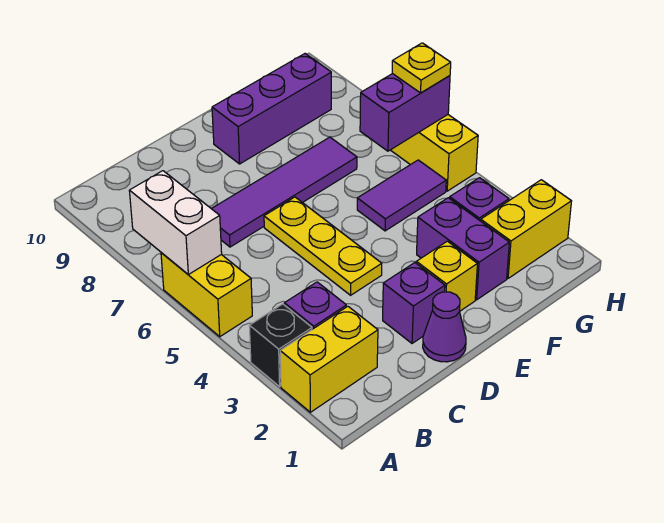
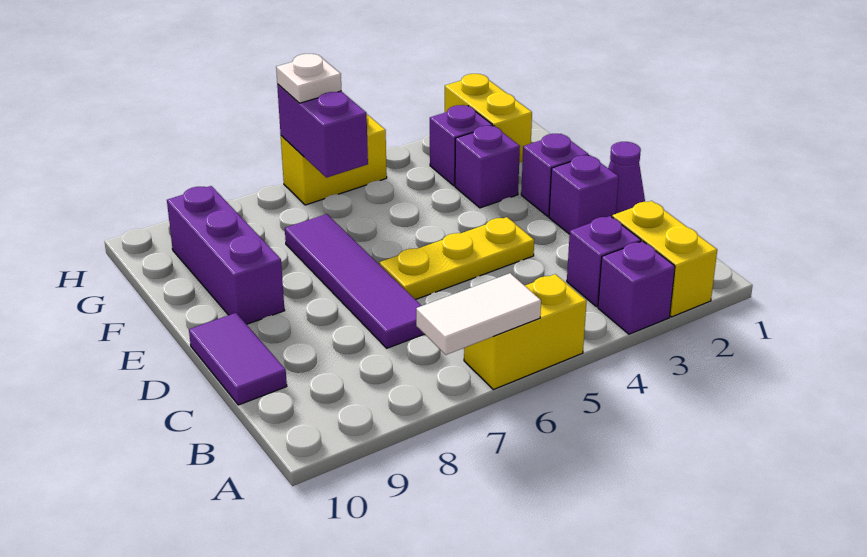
black brick A3 level 1 -> purple brick A3 level 1
white brick A6:A7 level 2 -> white tile A6:A7 level 2
yellow brick E2 level 1 -> purple brick E2 level 1
purple brick F2:F3 level 1 -> purple brick F3 level 1
purple tile F5:G5 level 1 -> purple tile C10:D10 level 1
yellow plate H6 level 3 -> white plate H6 level 3

